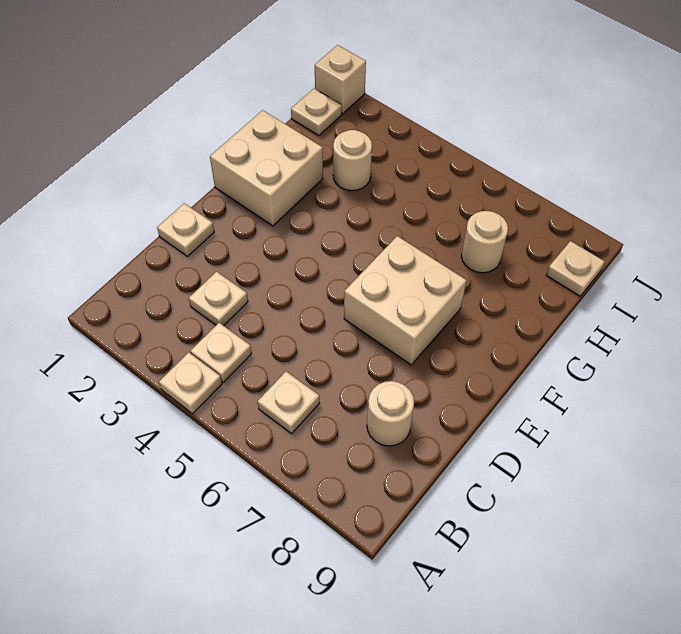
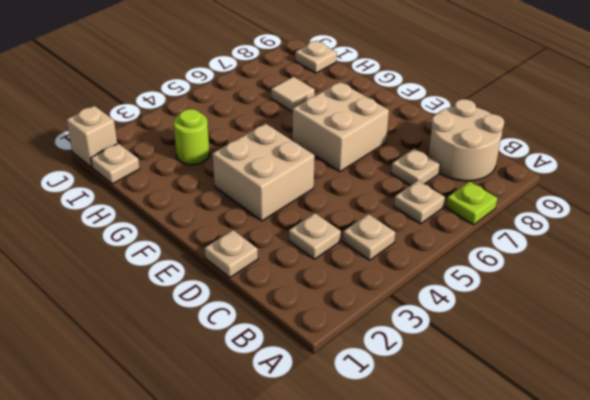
tan plate A4 level 1 -> tan plate C7 level 1
none -> lime plate A7 level 1
tan round brick C8 level 1 -> tan round brick B8:C9 level 1
tan brick F1:G2 level 1 -> tan brick E3:F4 level 1
tan round brick H3 level 1 -> lime round brick H3 level 1
tan round brick H7 level 1 -> tan tile H7 level 1

